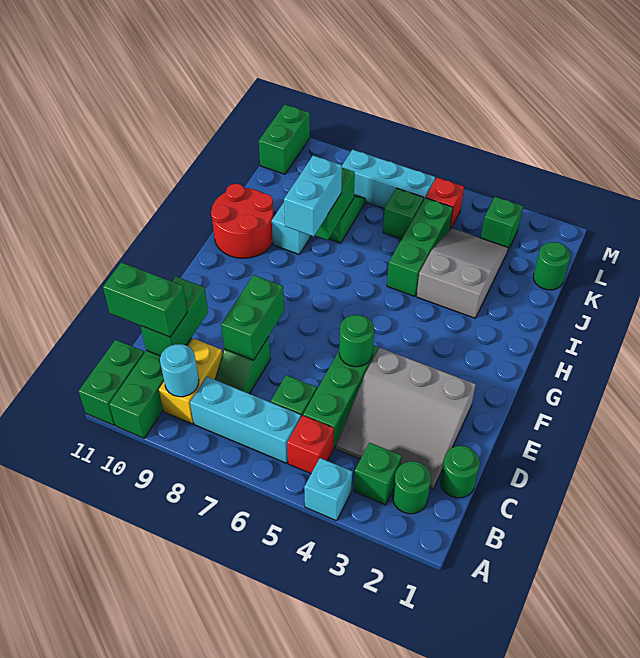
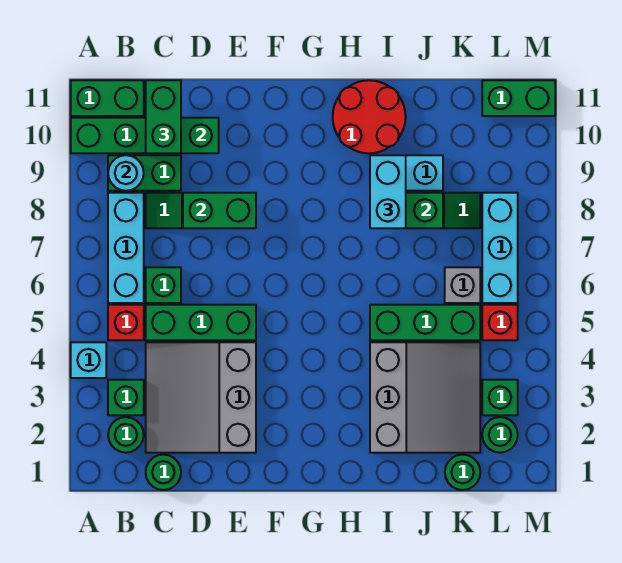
yellow brick B9:C9 level 1 -> green brick B9:C9 level 1
green round brick E5 level 2 -> green round brick L2 level 1
cyan brick H8:I8 level 3 -> cyan brick I8:I9 level 3
grey slope I3:K4 level 1 top I -> grey slope I2:K4 level 1 top I
green brick K6 level 1 -> grey brick K6 level 1

